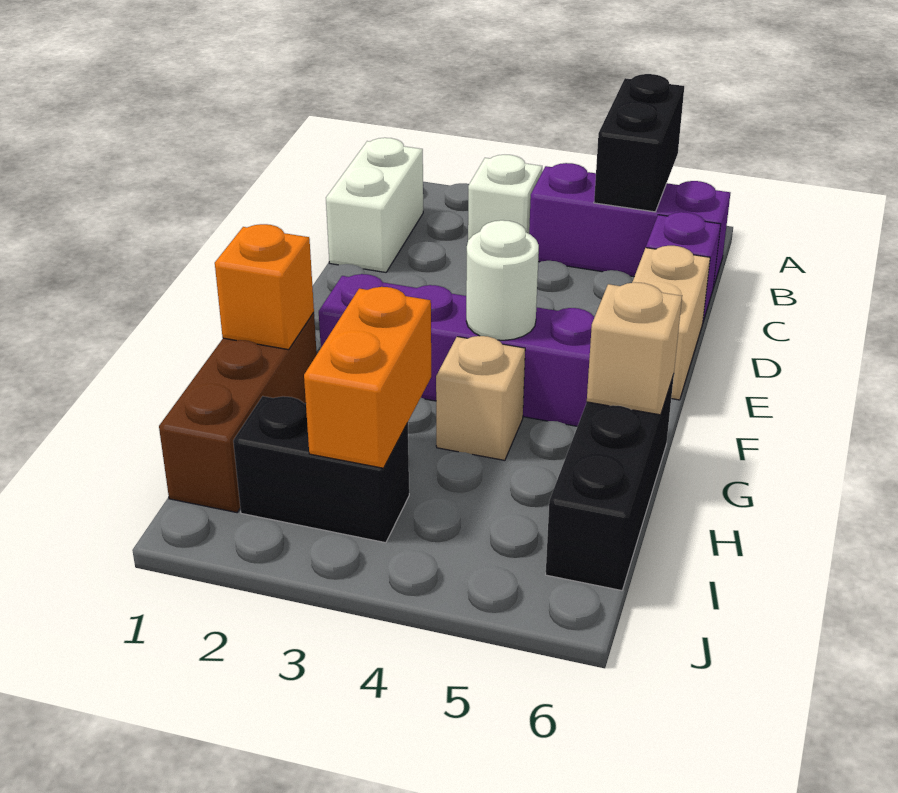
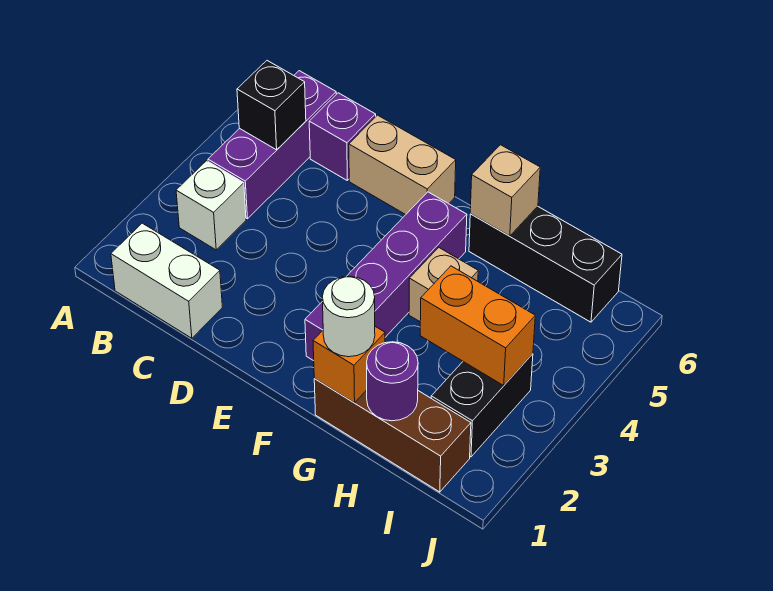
black brick A5:B5 level 2 -> black brick B5 level 2
white round brick F4 level 2 -> white round brick G1 level 3
none -> purple round brick H1 level 2

